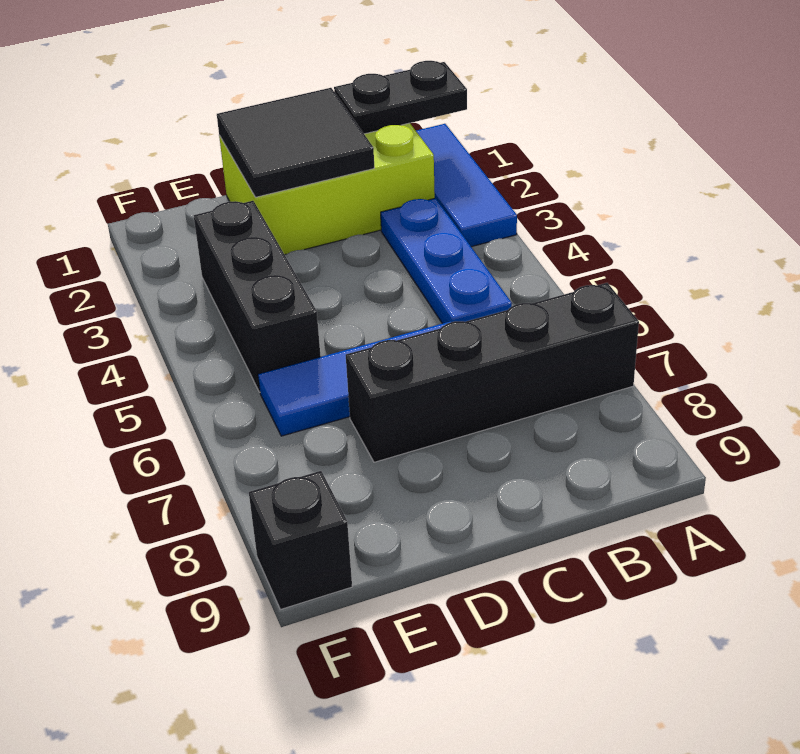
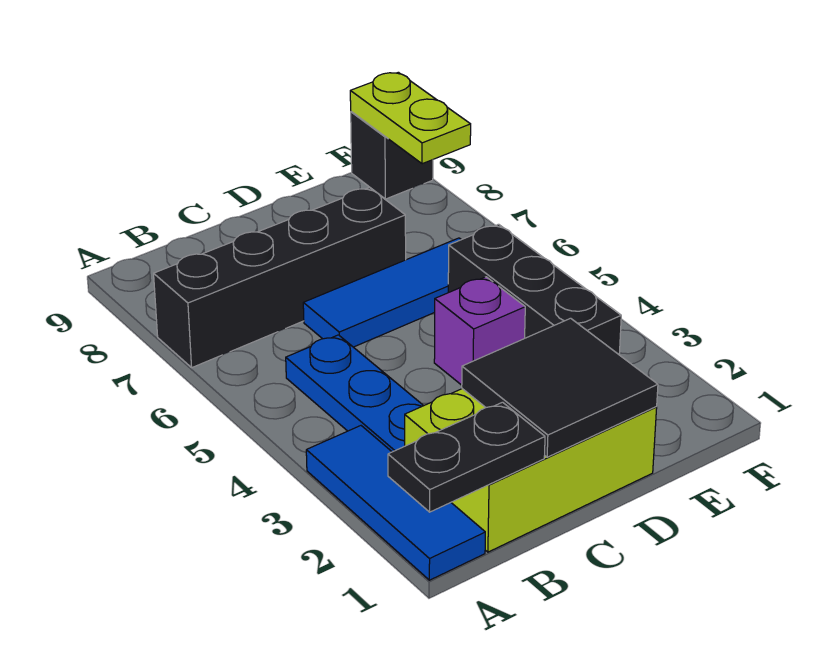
none -> purple brick D4 level 1
none -> lime plate F8:F9 level 2

